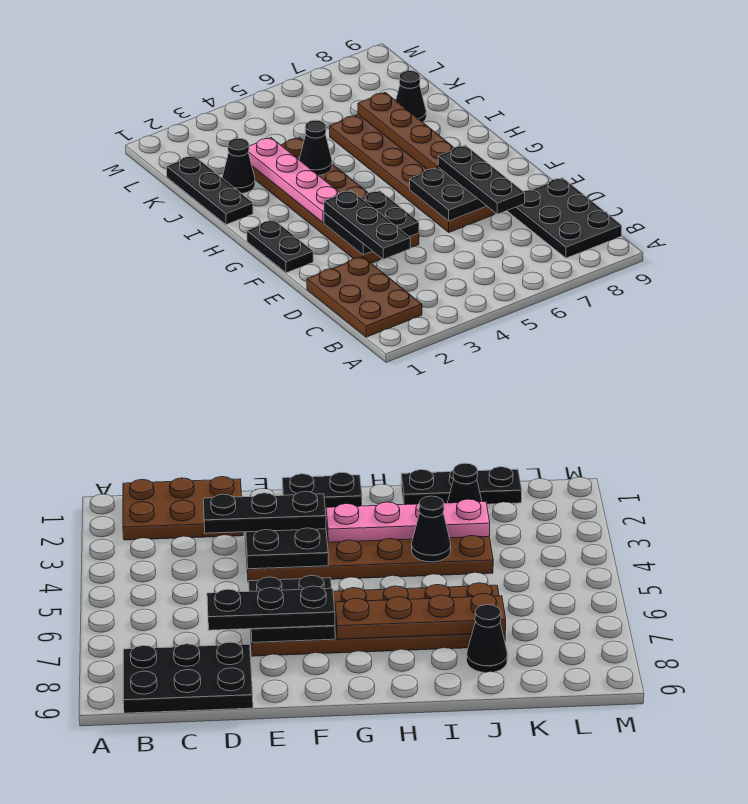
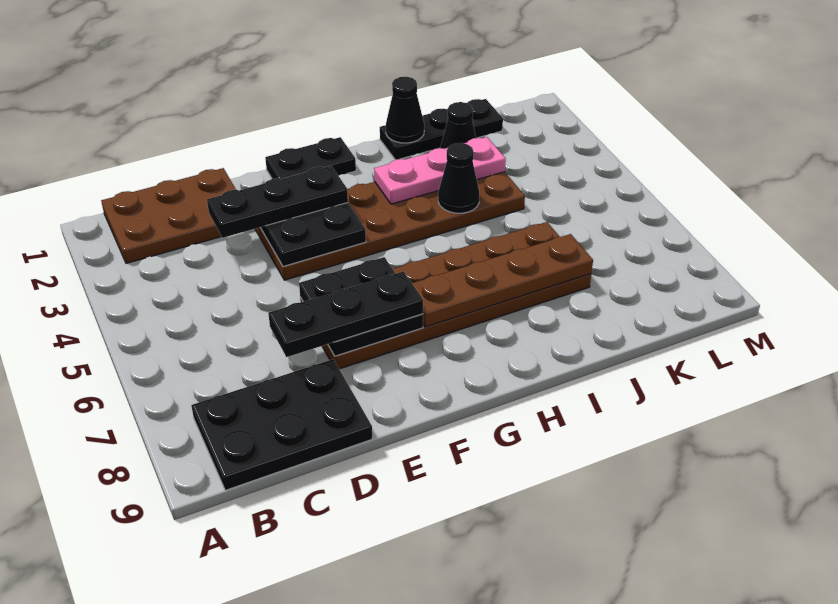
pink plate G3:J3 level 2 -> pink plate H3:J3 level 2
black cone J8 level 1 -> black cone I1 level 2

